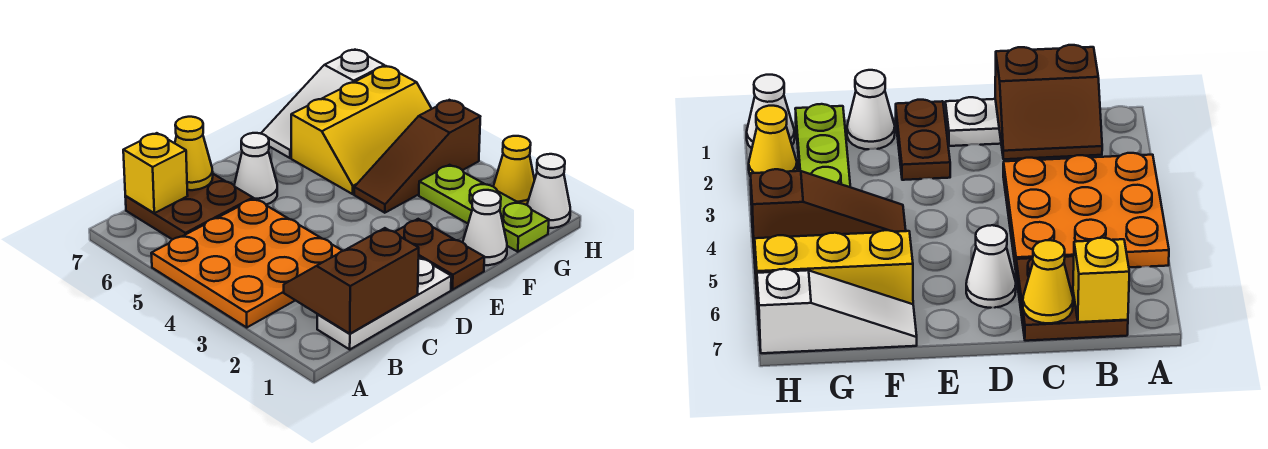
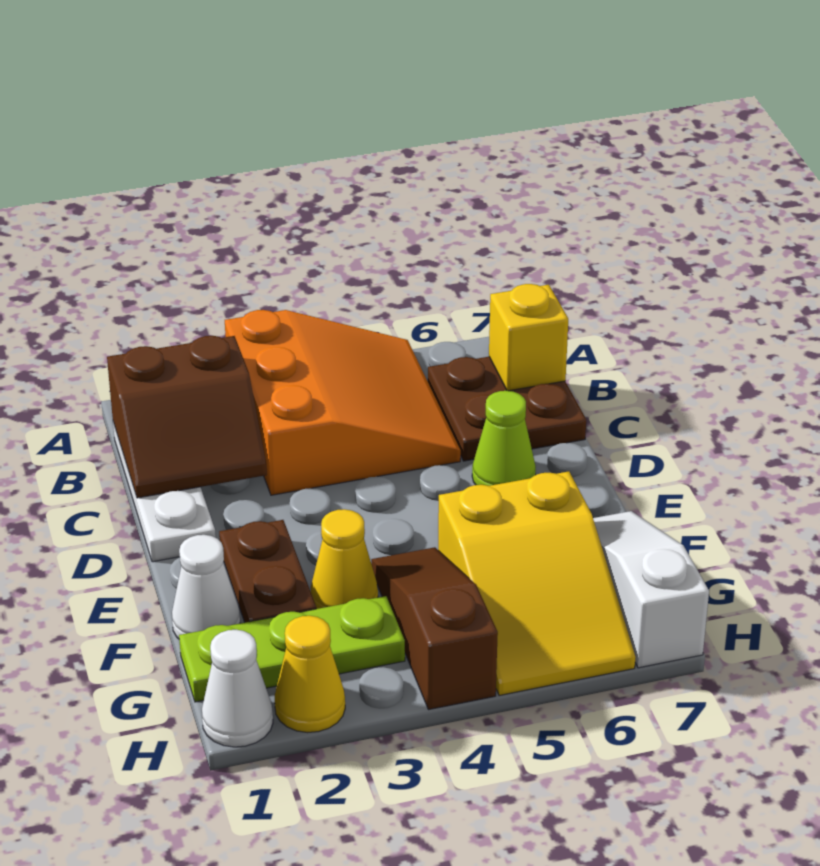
orange plate A3:C5 level 1 -> orange slope A3:C5 level 1 top 3
brown slope B1:C2 level 2 top 1 -> brown slope B1:C2 level 2 top B
yellow cone C7 level 2 -> yellow cone F3 level 1
white cone D6 level 1 -> lime cone D6 level 1
brown plate E1:E2 level 1 -> brown plate E2:F2 level 1
yellow slope F5:H6 level 1 top 6 -> yellow slope F5:H6 level 1 top F

